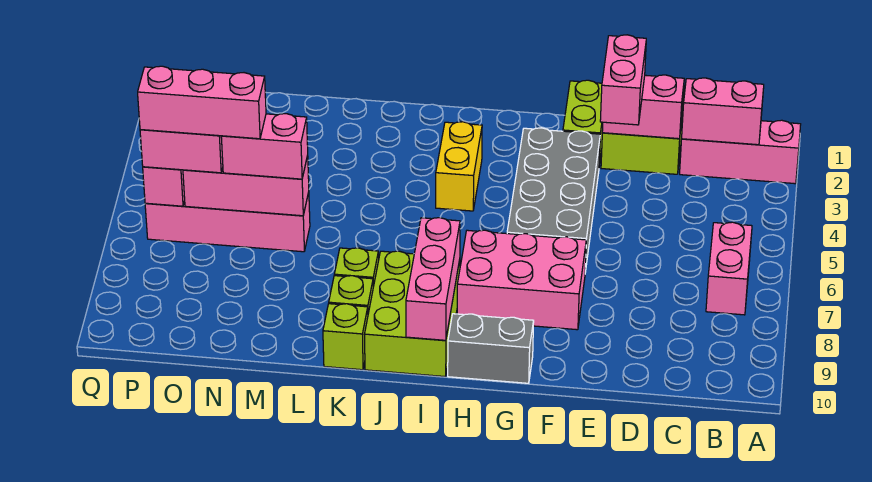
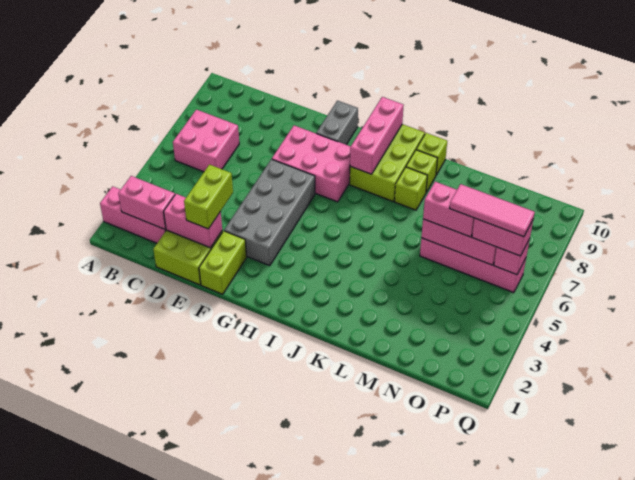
pink brick B6:B7 level 1 -> pink brick B6:C7 level 1
pink brick E2:E3 level 3 -> lime brick E2:E3 level 3
grey brick G10:H10 level 1 -> grey brick G9:G10 level 1
yellow brick I3:I4 level 1 -> none
pink brick N6:P6 level 4 -> pink tile N6:P6 level 4

